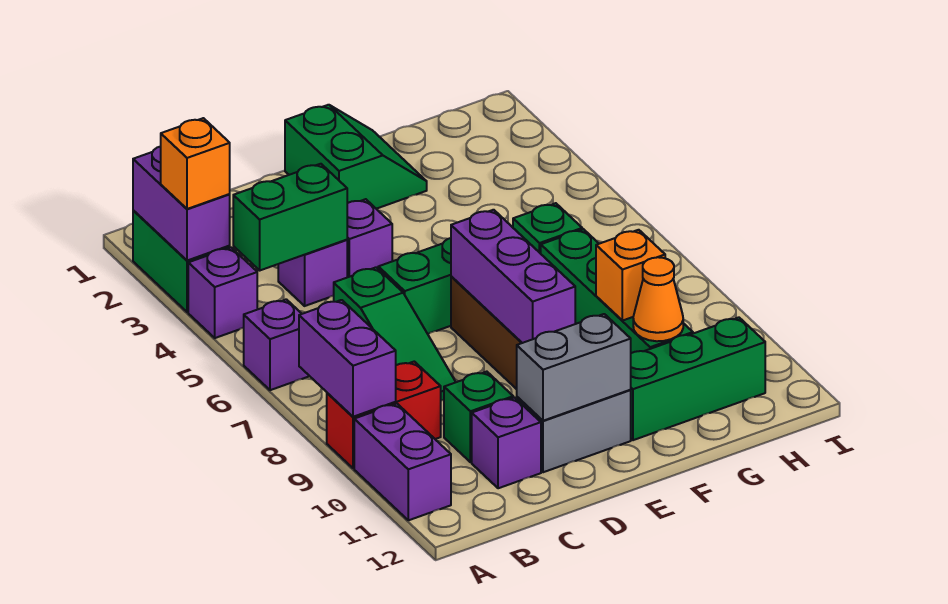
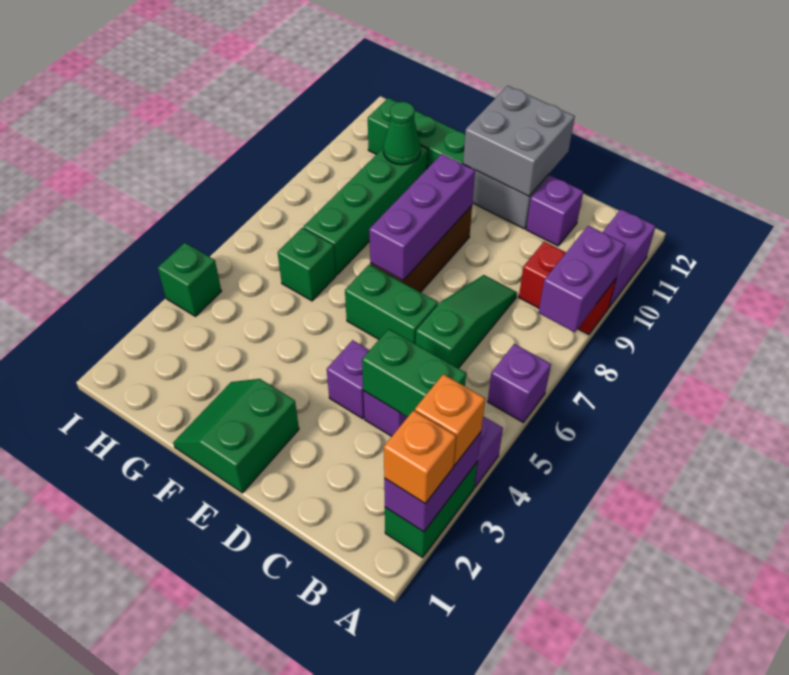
green brick C10 level 1 -> green brick I4 level 1
grey brick D11:E11 level 2 -> grey brick D11:E12 level 2
orange brick G9 level 2 -> orange brick A2 level 3
orange cone G10 level 2 -> green cone G10 level 2

